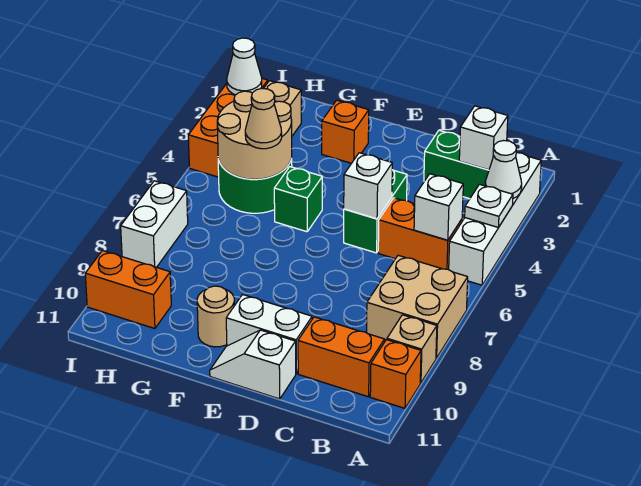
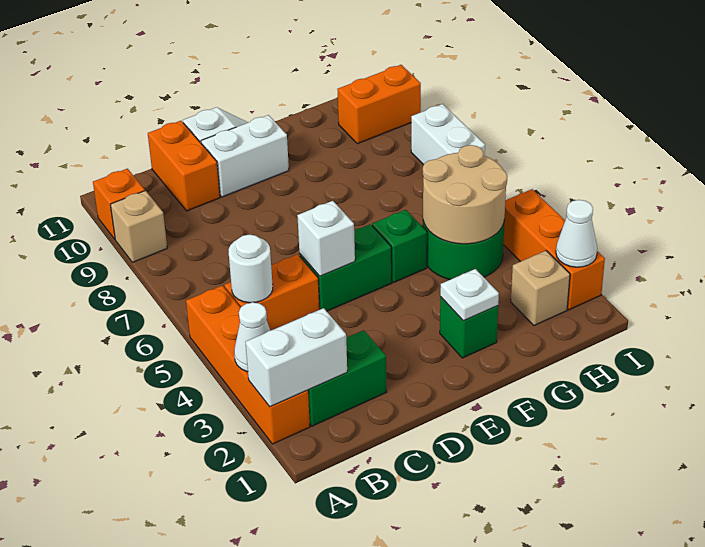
white brick A2:A5 level 1 -> orange brick A2:A5 level 1
white plate A4 level 2 -> white plate F2 level 2
tan brick A7:B8 level 1 -> none
white brick B2 level 2 -> white brick A2:B2 level 2
white brick B5 level 2 -> white round brick B5 level 2
orange brick B10:C10 level 1 -> orange brick C10:C11 level 1
green brick D4:D5 level 1 -> green brick D5:E5 level 1
orange brick F2 level 1 -> green brick F2 level 1
tan round brick F10 level 1 -> none
tan cone G5 level 3 -> none

